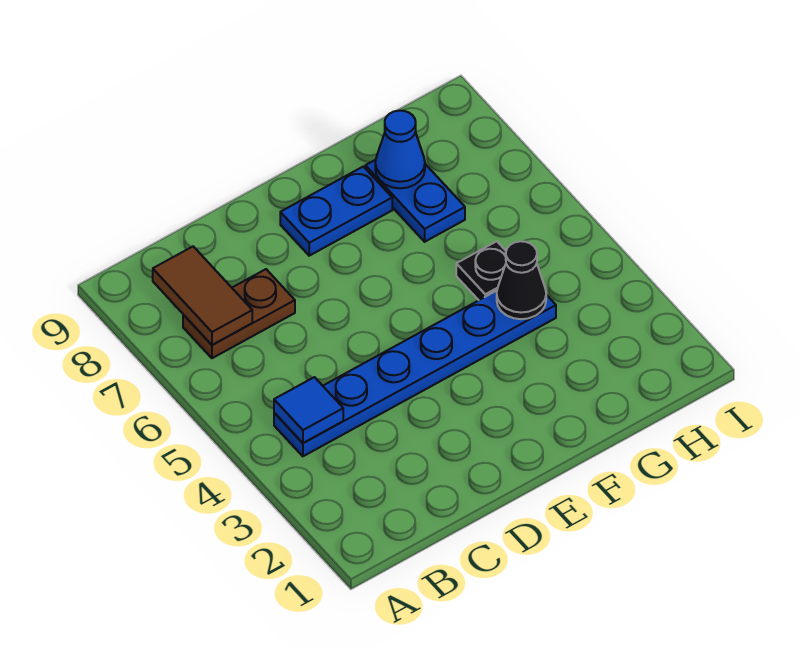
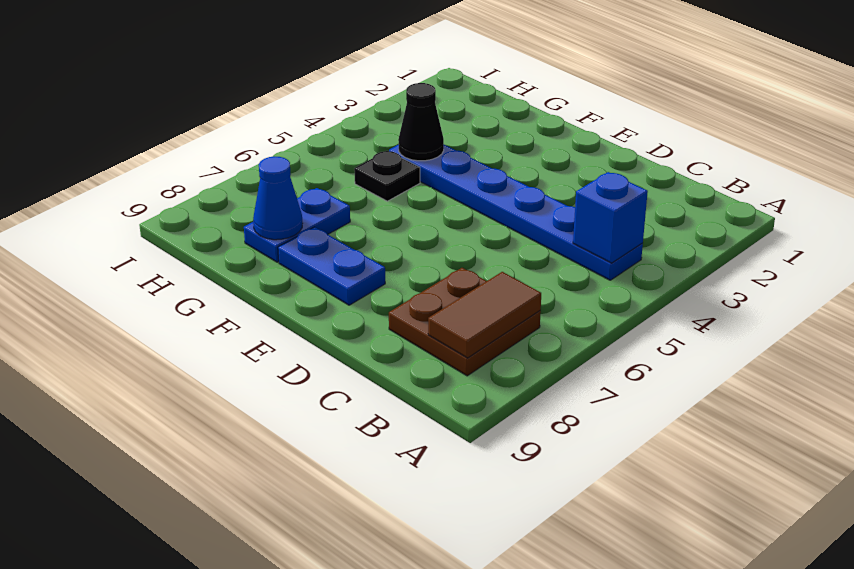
blue tile B4 level 2 -> blue brick B4 level 2
brown plate B7:C7 level 1 -> brown plate B7:C8 level 1

